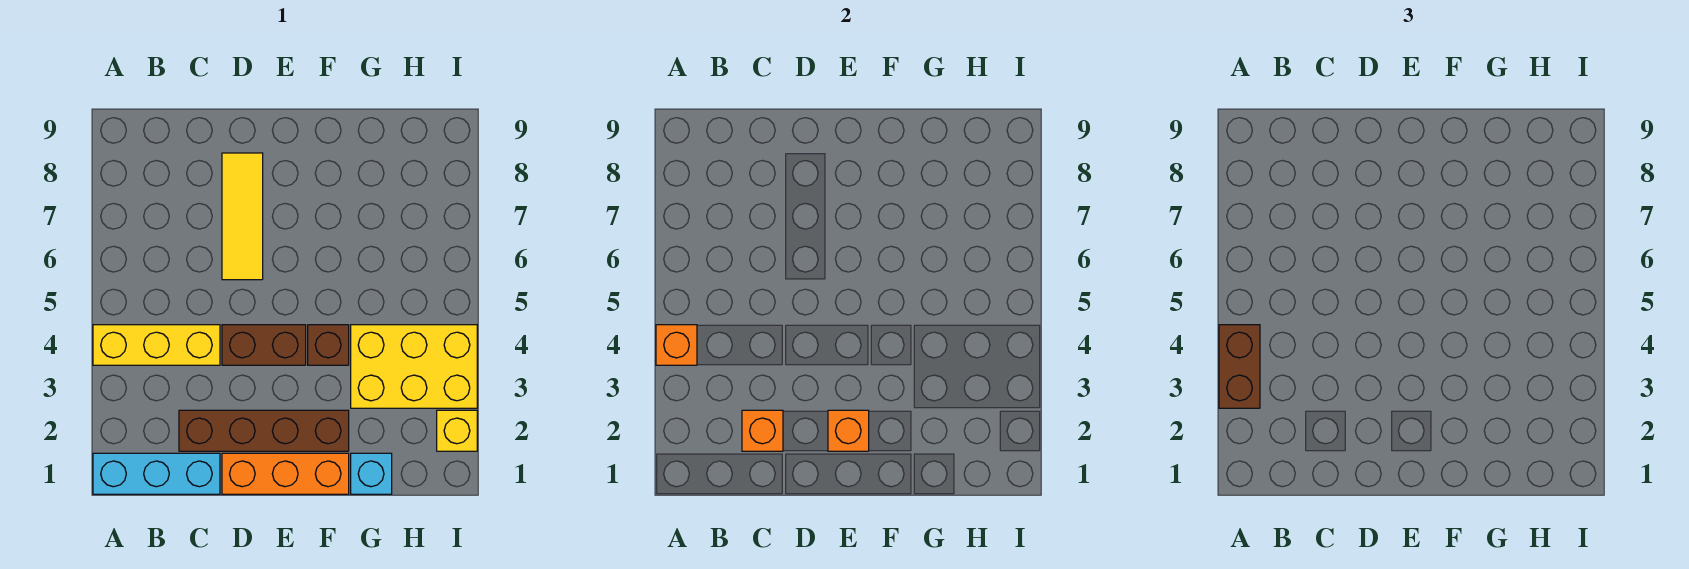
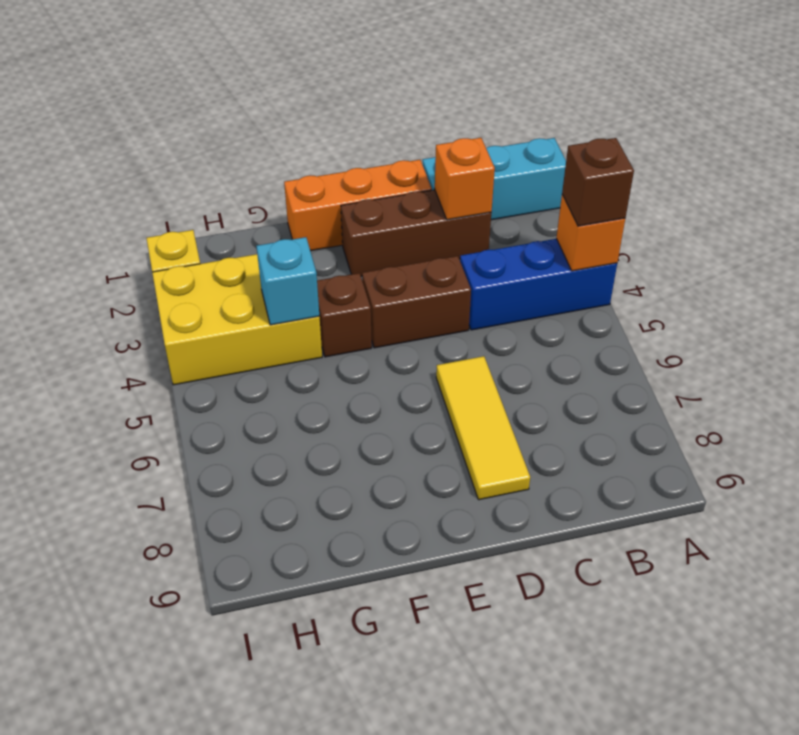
brown brick A3:A4 level 3 -> brown brick A4 level 3
yellow brick A4:C4 level 1 -> blue brick A4:C4 level 1
brown brick C2:F2 level 1 -> brown brick C2:E2 level 1
orange brick E2 level 2 -> none
cyan brick G1 level 1 -> cyan brick G4 level 2

